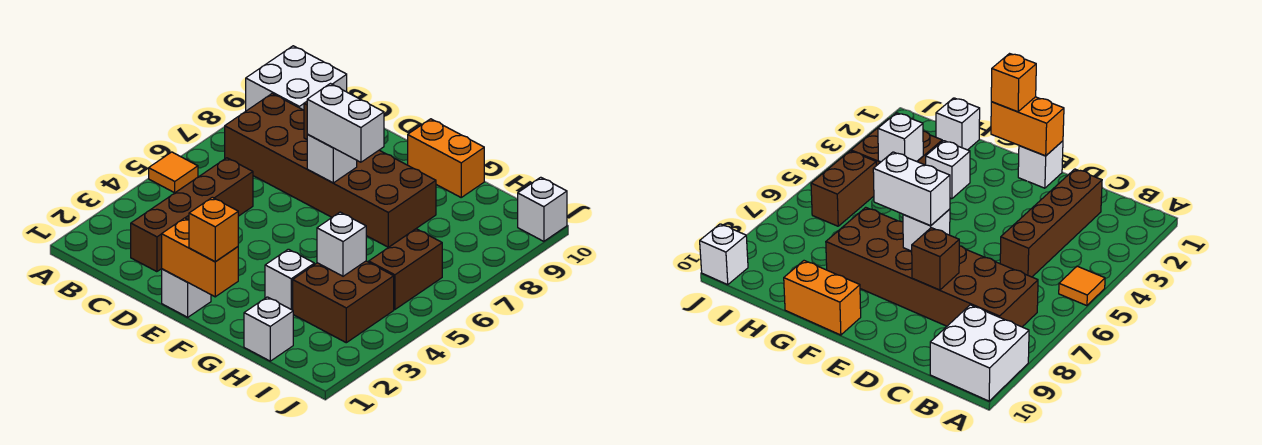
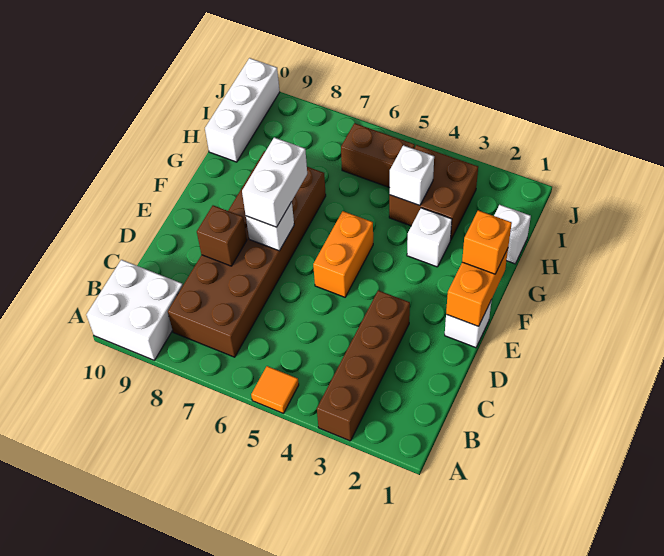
brown brick C2:C5 level 1 -> brown brick A3:D3 level 1
orange brick F10:G10 level 1 -> orange brick E5:F5 level 1
white brick J10 level 1 -> white brick H10:J10 level 1

